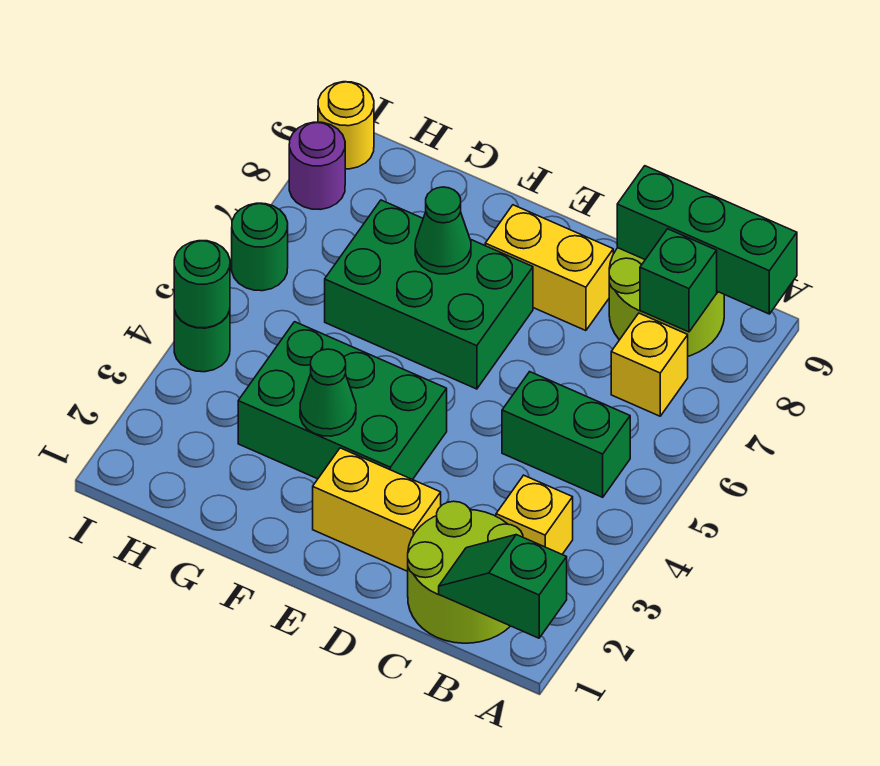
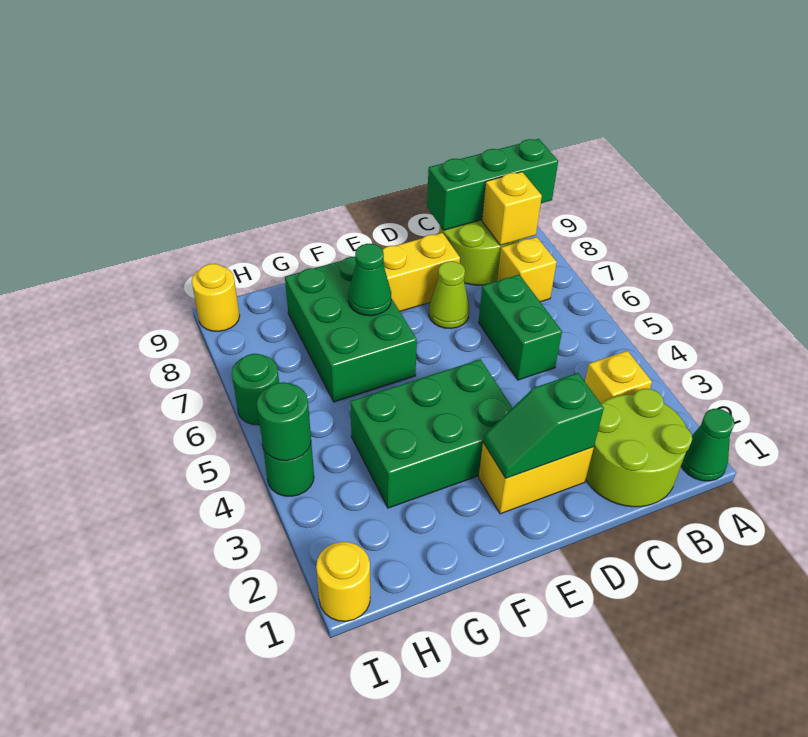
green slope A1:B1 level 2 top A -> green slope D2:E2 level 2 top D
green brick B5:C5 level 1 -> green brick C5:C6 level 1
green brick B8 level 2 -> yellow brick B8 level 2
none -> lime cone D7 level 1
green brick E6:G7 level 1 -> green brick F6:G8 level 1
green cone F3 level 2 -> green cone A1 level 1
none -> yellow round brick I1 level 1
purple round brick I8 level 1 -> none

